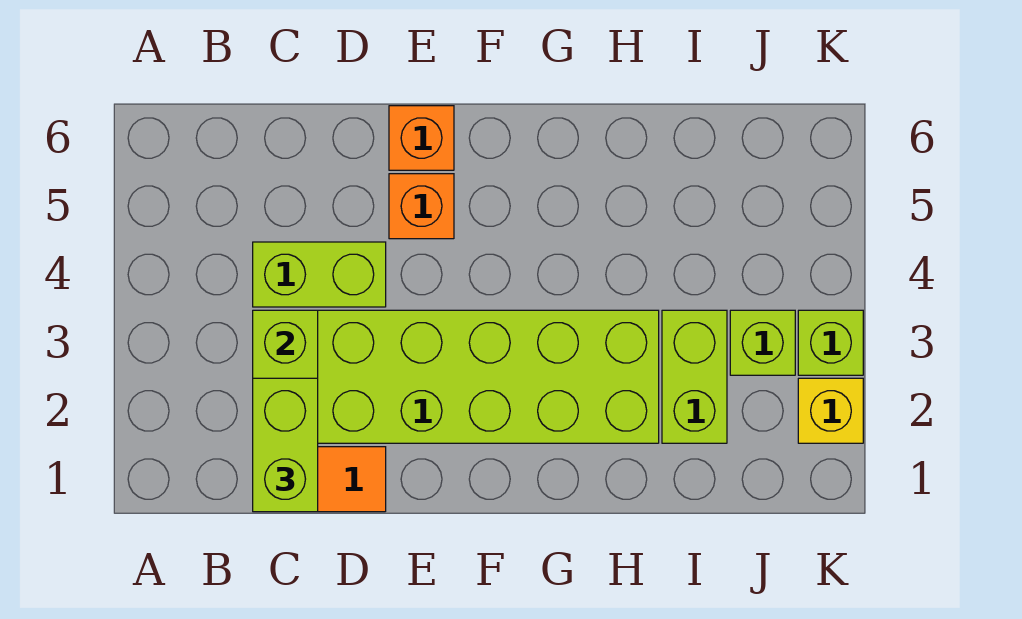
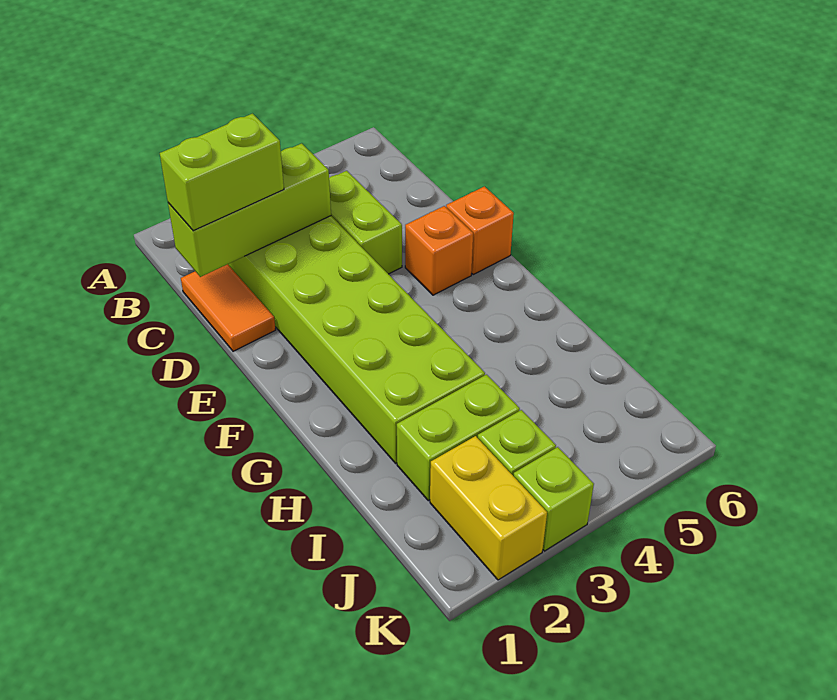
yellow brick K2 level 1 -> yellow brick J2:K2 level 1

